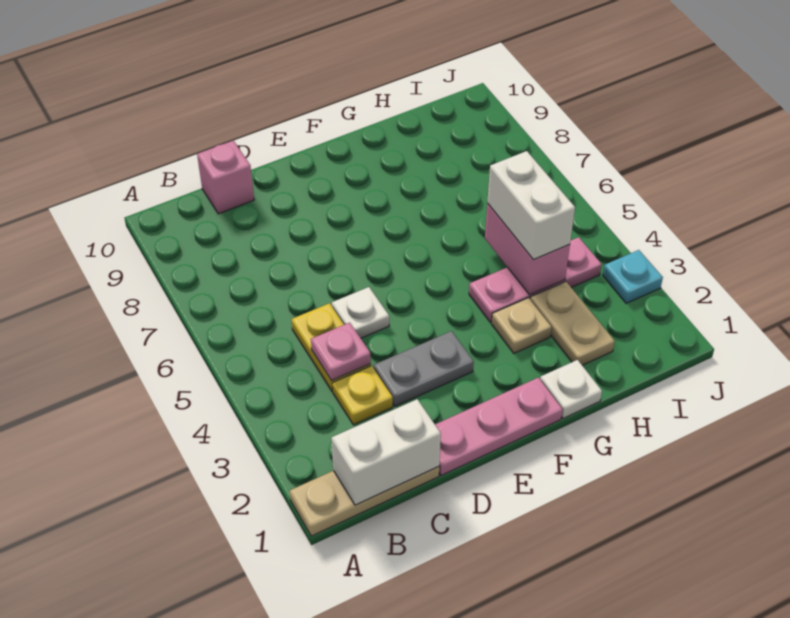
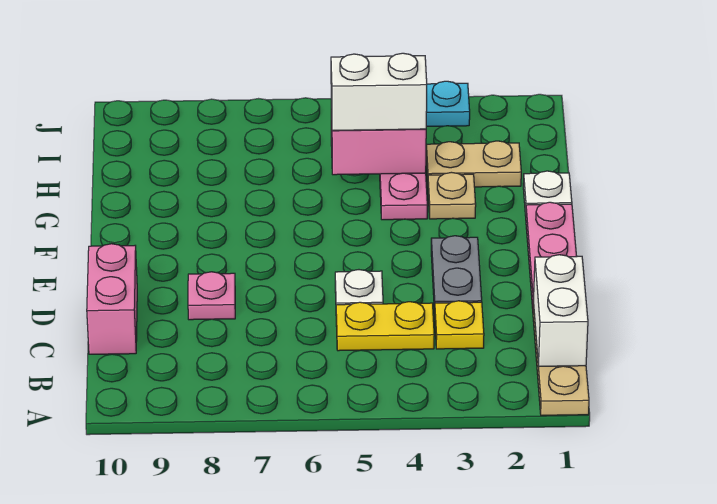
pink plate C4 level 2 -> pink plate D8 level 1
pink brick C10 level 1 -> pink brick C10:D10 level 1

